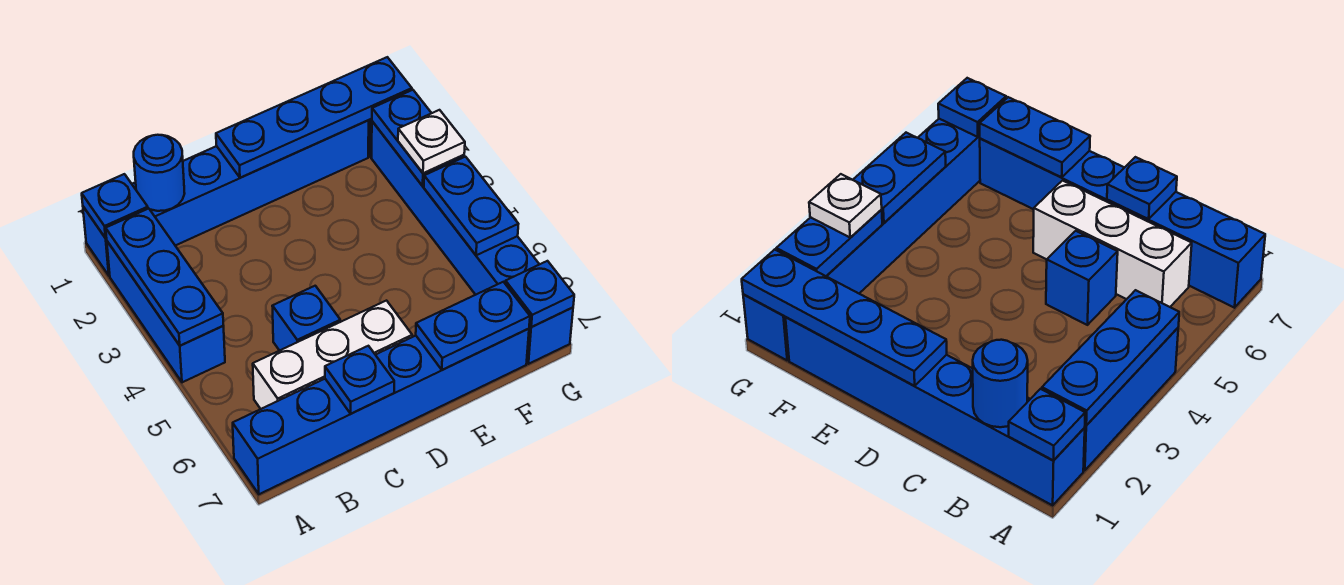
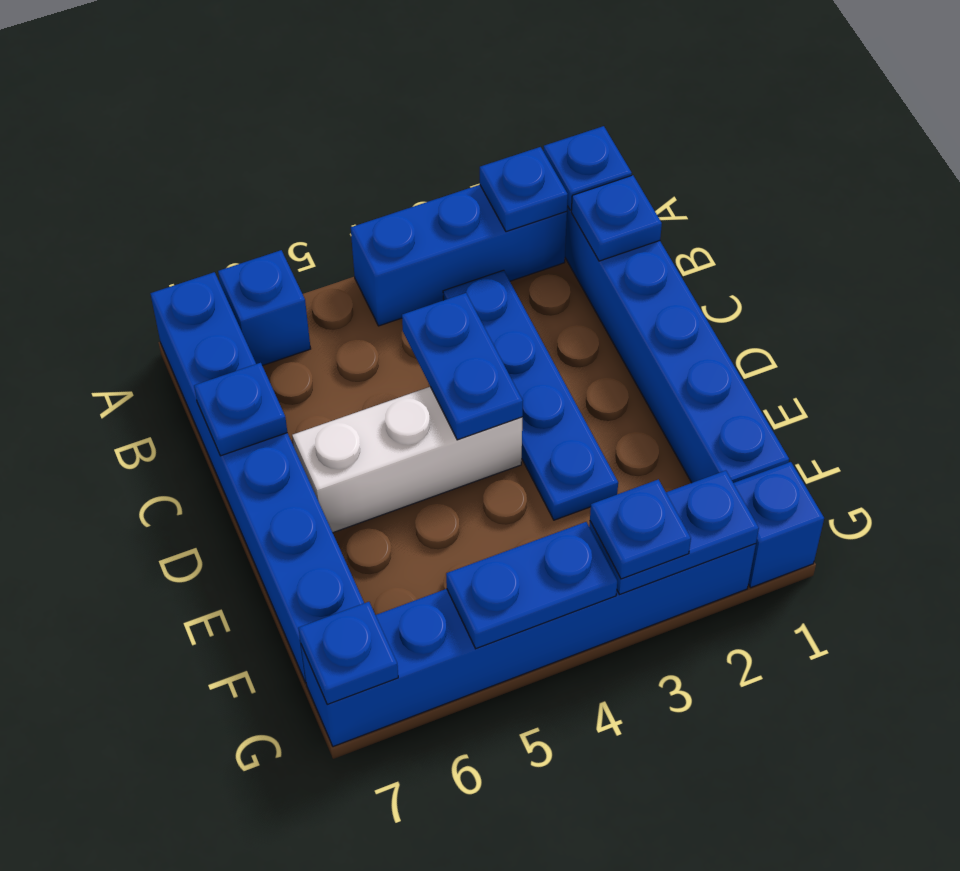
blue plate A2:A4 level 2 -> blue plate A2 level 2
blue round brick B1 level 2 -> blue plate B1 level 2
white brick B6:D6 level 1 -> white brick D4:D6 level 1
blue brick C5 level 1 -> blue brick A6 level 1
blue plate D1:G1 level 2 -> blue plate B3:E3 level 1
blue plate E7:F7 level 2 -> blue plate C4:D4 level 2
white plate G3 level 3 -> blue plate G3 level 3

